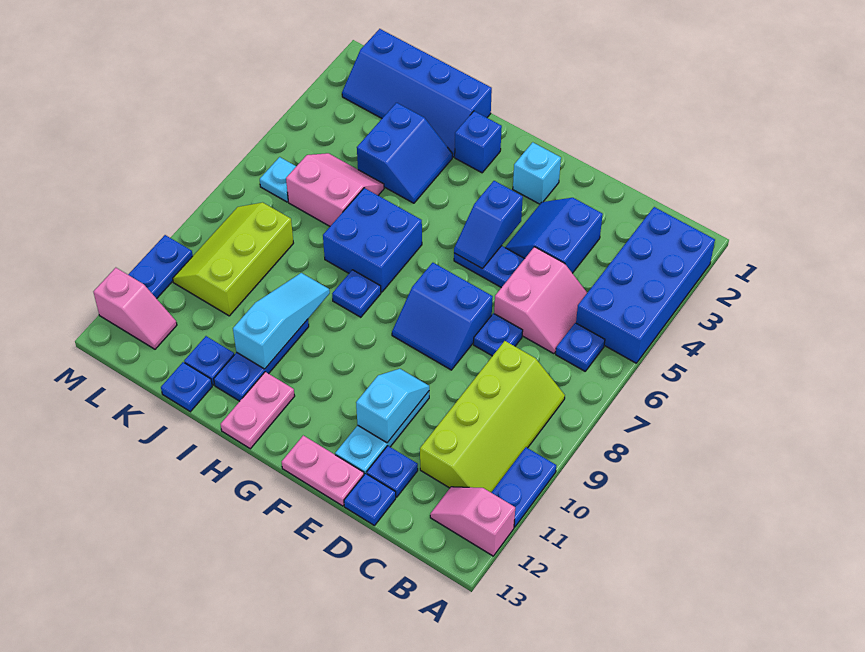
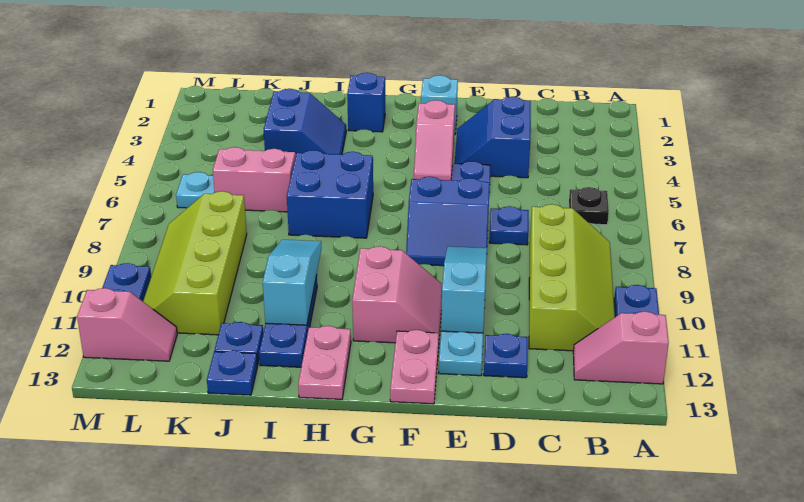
blue brick A2:B5 level 1 -> none
blue plate B6 level 1 -> black plate B6 level 1
pink slope C5:D6 level 1 top D -> pink slope F10:G11 level 1 top G
blue plate D13 level 1 -> none
cyan slope E10:E11 level 2 top 11 -> cyan slope E9:E11 level 2 top 11
pink plate E13:F13 level 1 -> pink plate F12:F13 level 1
blue slope F4:F5 level 2 top 4 -> pink slope F4:F5 level 2 top 4
blue plate H8 level 1 -> none
blue slope I1:L2 level 1 top 1 -> none
lime slope K8:L10 level 1 top K -> lime slope K8:L11 level 1 top K

